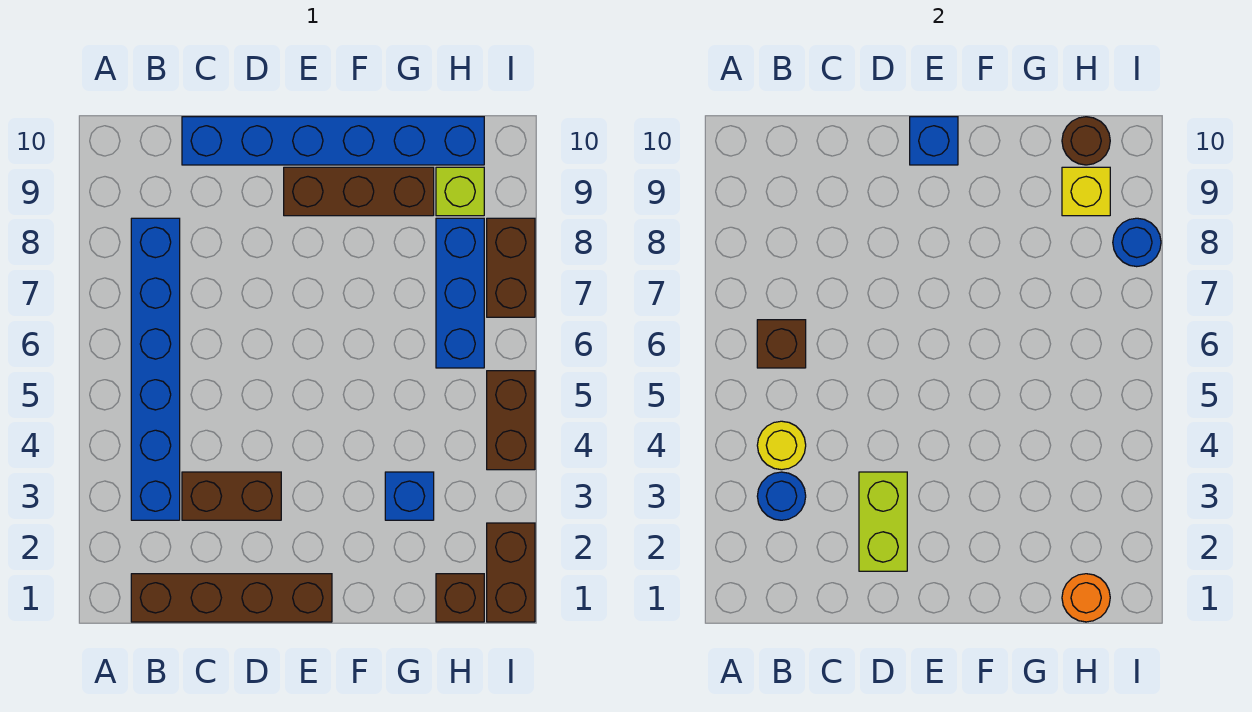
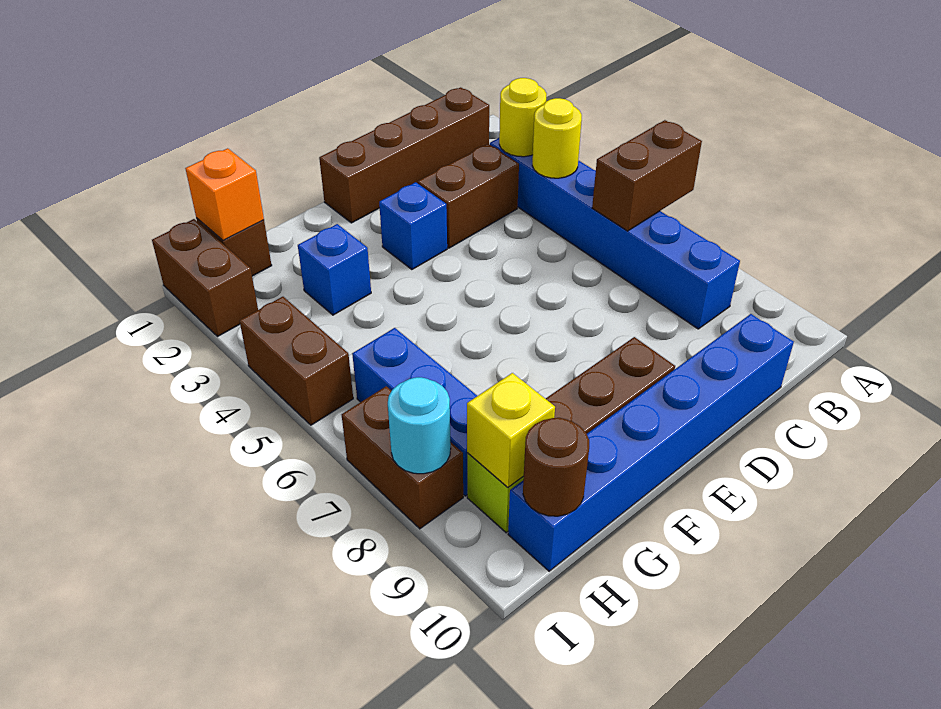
blue round brick B3 level 2 -> yellow round brick B3 level 2
brown brick B6 level 2 -> brown brick A6:B6 level 2
lime brick D2:D3 level 2 -> none
blue brick E10 level 2 -> blue brick E3 level 1
orange round brick H1 level 2 -> orange brick H1 level 2
blue round brick I8 level 2 -> cyan round brick I8 level 2

